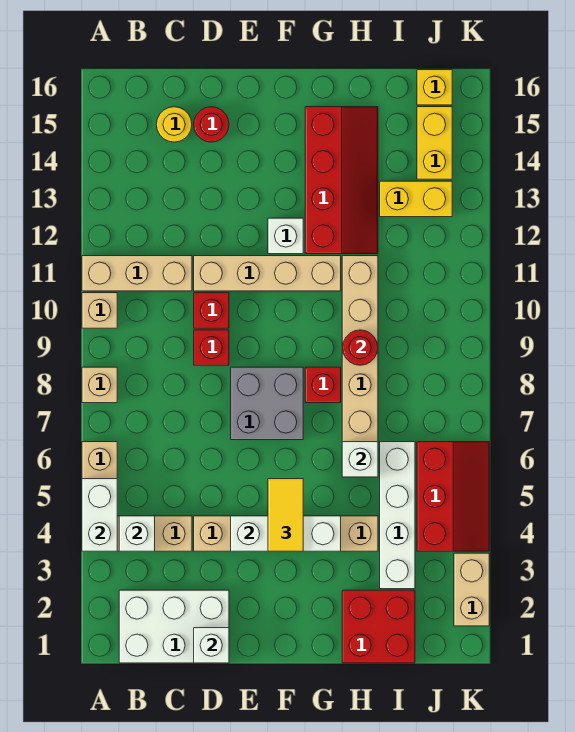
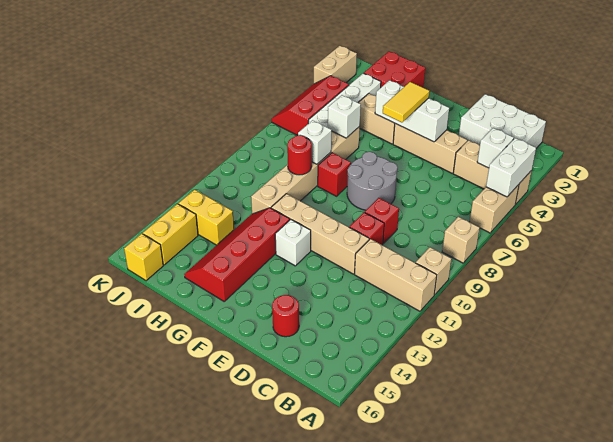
yellow round brick C15 level 1 -> none
white brick D1 level 2 -> white brick H8 level 2
grey brick E7:F8 level 1 -> grey round brick E7:F8 level 1

